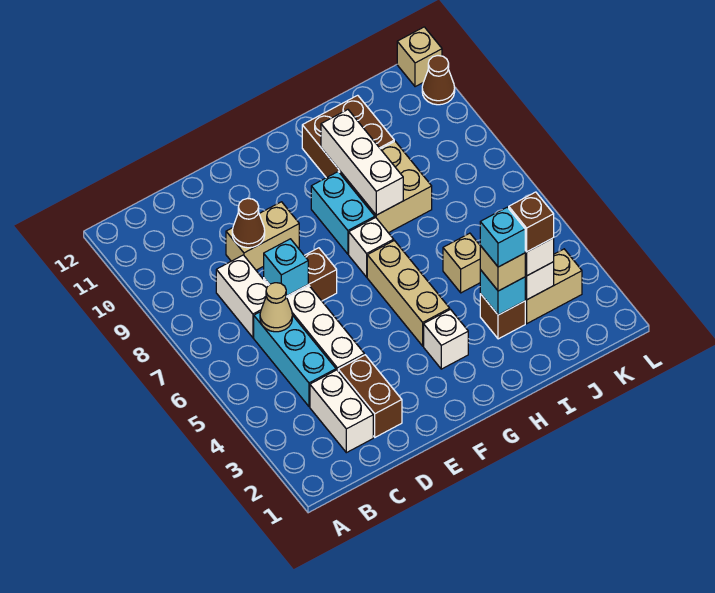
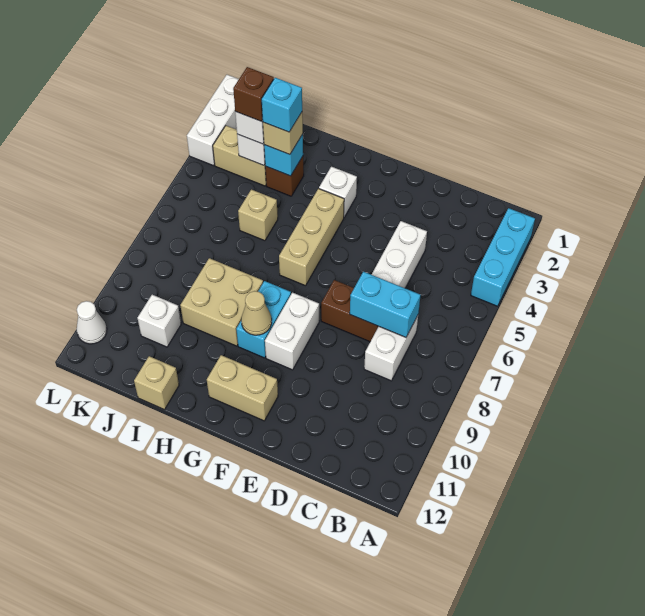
white brick C2:C3 level 1 -> white brick F8:F9 level 1
cyan brick C4:C6 level 1 -> cyan brick A2:A4 level 1
tan cone C6 level 2 -> tan cone G9 level 2
brown brick D2:D3 level 1 -> none
cyan brick D7 level 2 -> cyan brick C7:D7 level 2
tan brick D9:E9 level 1 -> tan brick F11:G11 level 1
brown cone D9 level 2 -> none
white brick G7 level 1 -> white brick J10 level 1
white brick H8:H10 level 2 -> white brick L1:L3 level 1
brown brick H10:I11 level 1 -> none
brown cone L11 level 1 -> white cone L11 level 1
tan brick L12 level 1 -> tan brick I12 level 1

